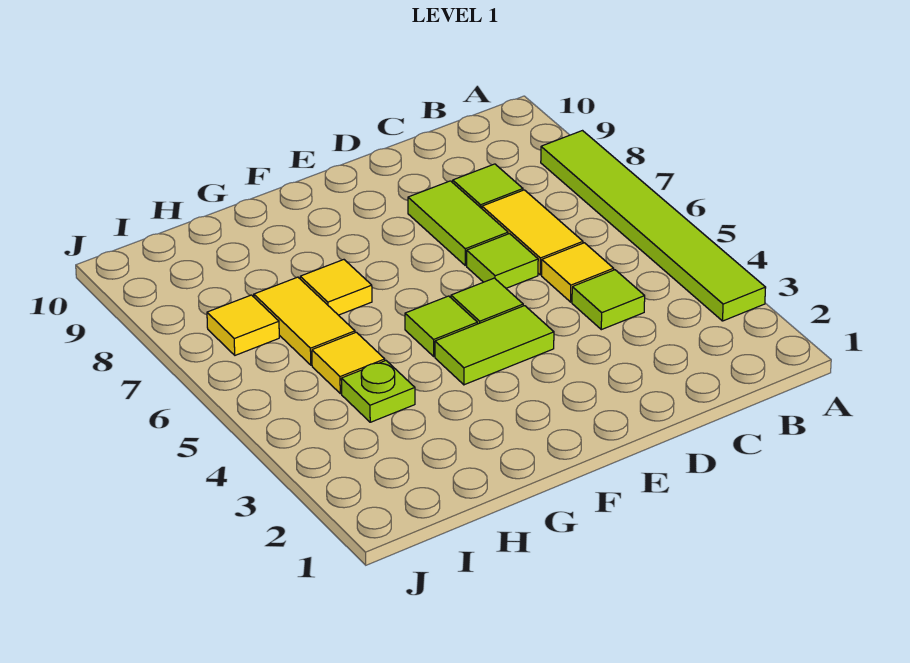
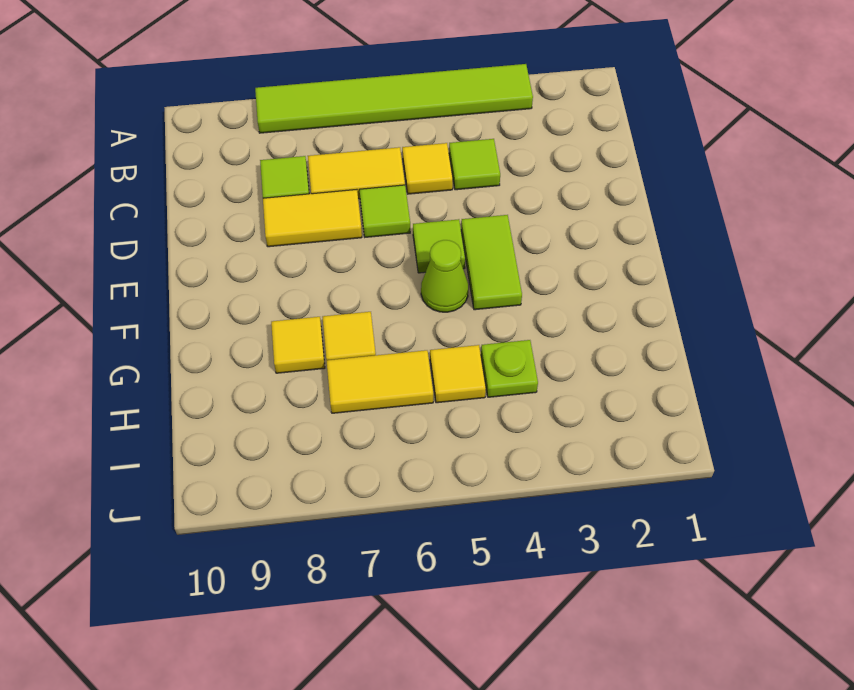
lime tile D7:D8 level 1 -> yellow tile D7:D8 level 1
lime tile F5 level 1 -> lime cone F5 level 1
yellow tile I7 level 1 -> yellow tile G8 level 1

